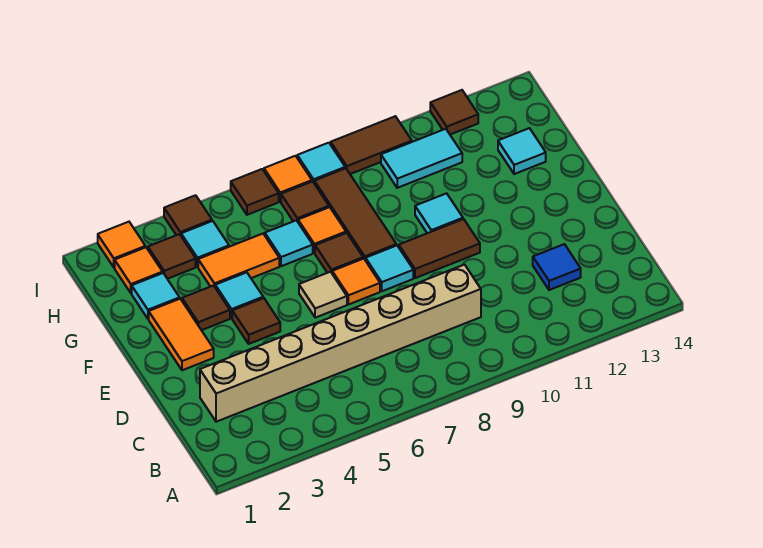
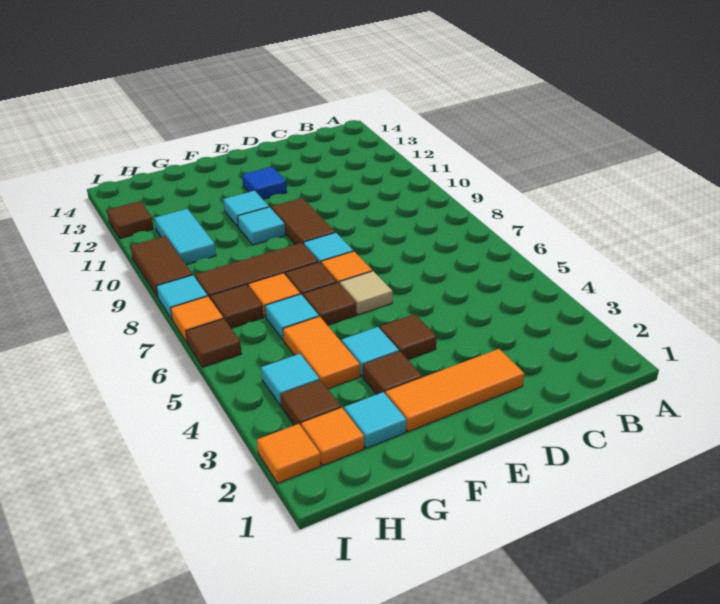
tan brick C2:C9 level 1 -> none
blue tile C12 level 1 -> blue tile E12 level 1
orange tile E2:F2 level 1 -> orange tile D2:F2 level 1
cyan tile G13 level 1 -> cyan tile F11 level 1
brown tile I4 level 1 -> brown tile F6 level 1

